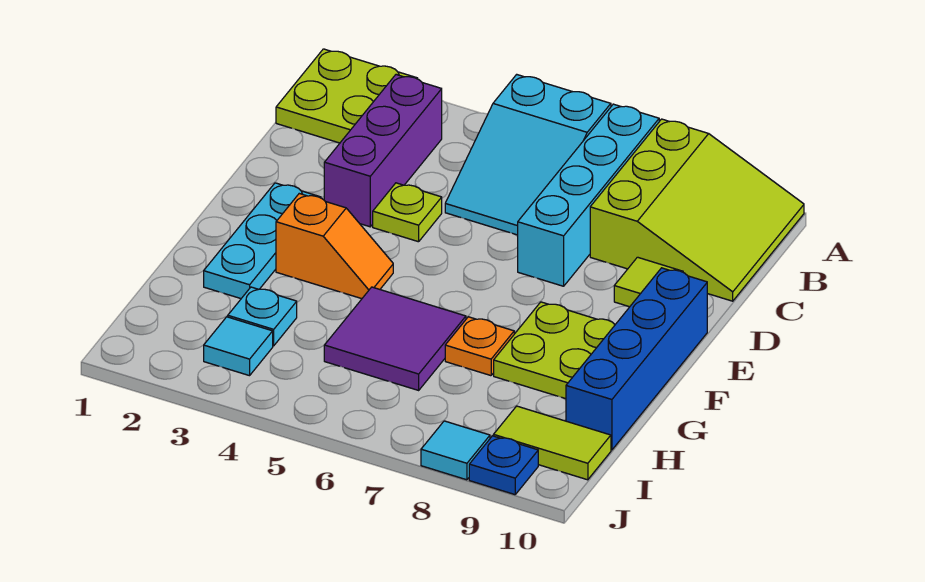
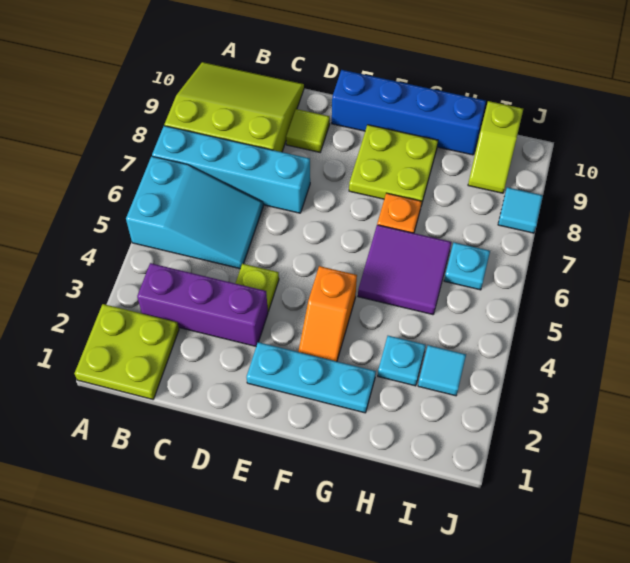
orange slope F3:F4 level 1 top 3 -> orange slope F3:F4 level 1 top 4
none -> cyan plate I6 level 1
lime tile I9:I10 level 1 -> lime slope I9:I10 level 1 top 10
blue plate J9 level 1 -> none

